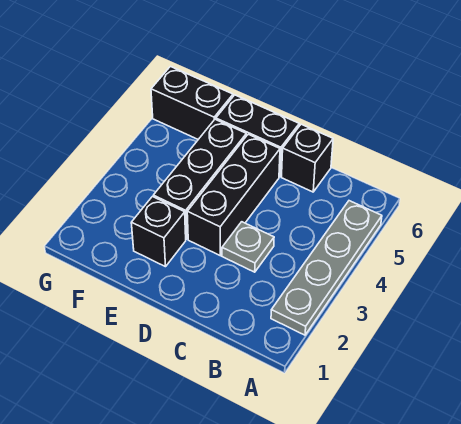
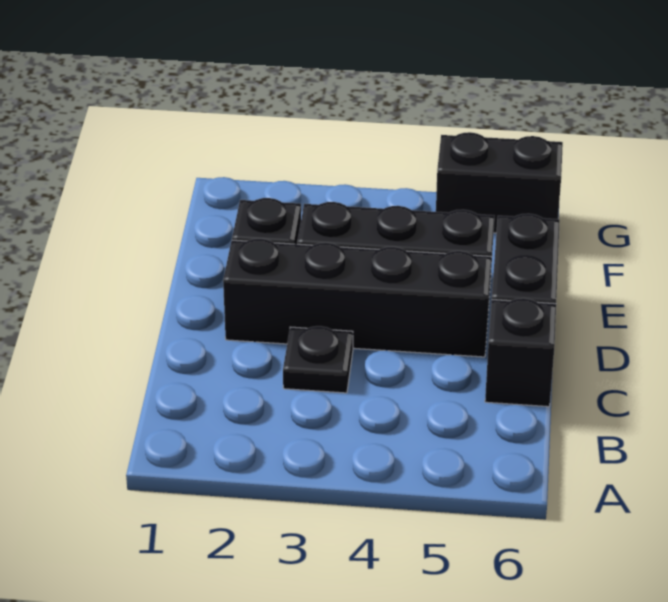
grey plate A2:A5 level 1 -> none
grey plate C3 level 1 -> black plate C3 level 1
black brick D3:D5 level 1 -> black brick D2:D5 level 1
black brick F6:G6 level 1 -> black brick G5:G6 level 1

